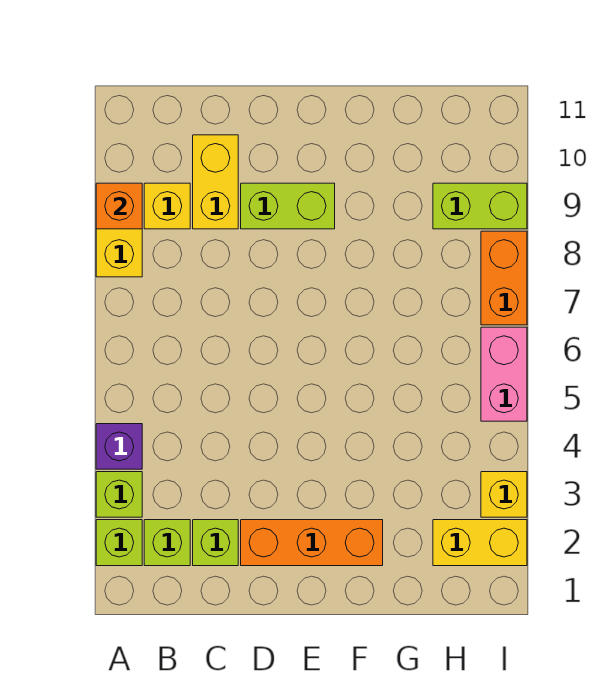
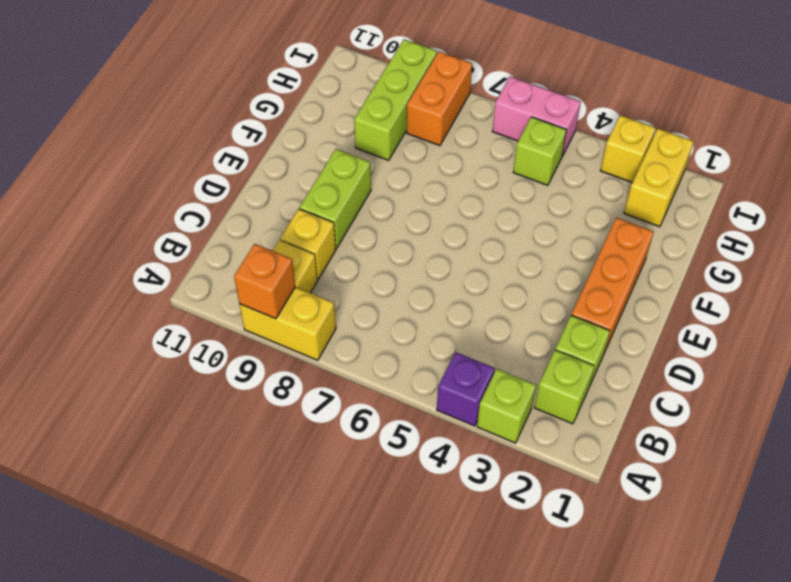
lime brick A2 level 1 -> lime brick H5 level 1
yellow brick C9:C10 level 1 -> yellow brick C9 level 1
lime brick H9:I9 level 1 -> lime brick G9:I9 level 1
orange brick I7:I8 level 1 -> orange brick H8:I8 level 1

